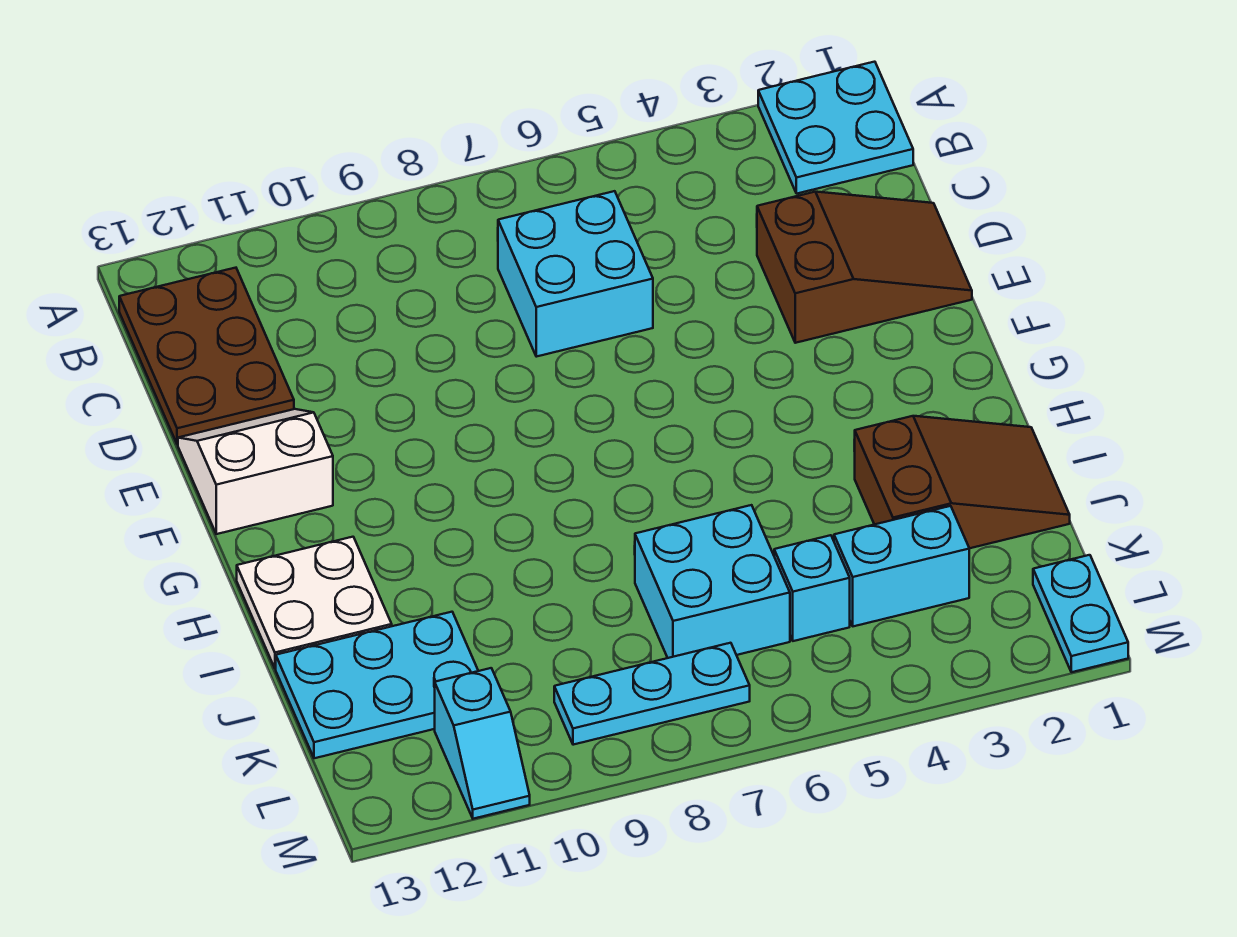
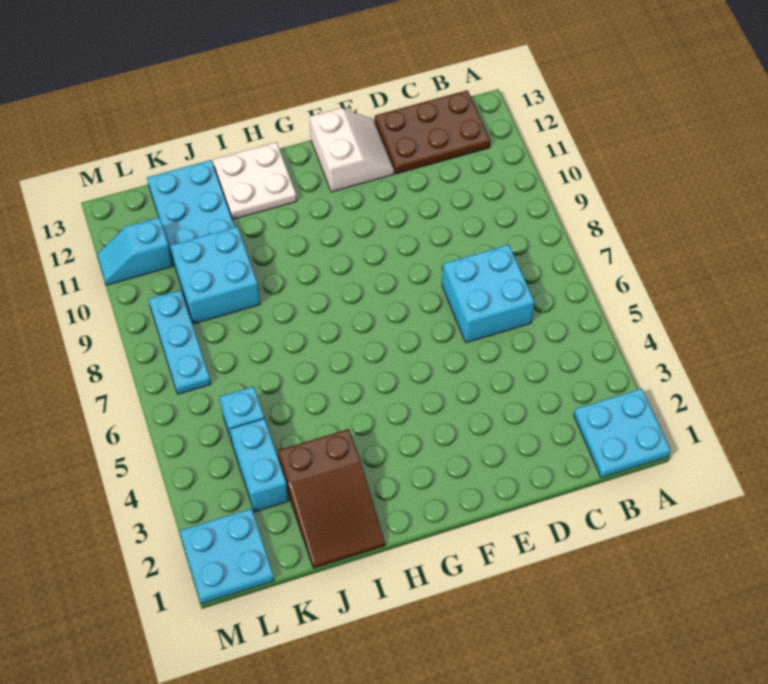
brown slope D1:E3 level 1 top 3 -> none
cyan brick J6:K7 level 1 -> cyan brick J9:K10 level 1
cyan plate L1:M1 level 1 -> cyan plate L1:M2 level 1

